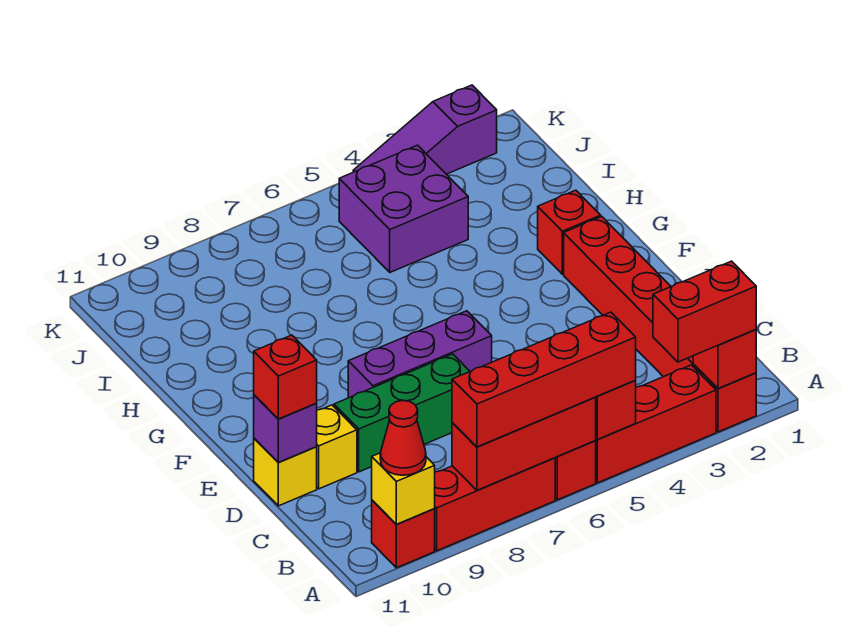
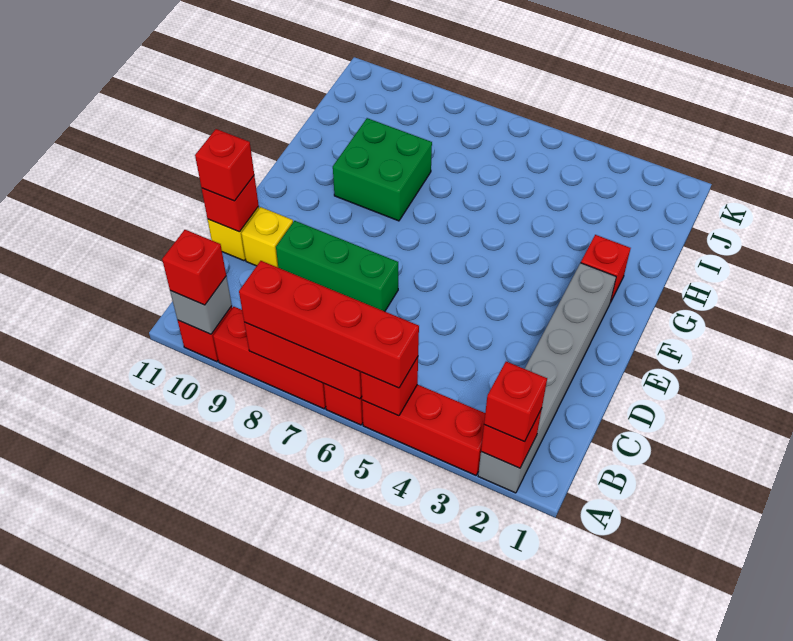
red brick A2:F2 level 1 -> grey brick A2:F2 level 1
red brick A2:A3 level 3 -> red brick A2 level 3
yellow brick A10 level 2 -> grey brick A10 level 2
red cone A10 level 3 -> red brick A10 level 3
purple brick D11 level 2 -> red brick D11 level 2
purple brick E6:E8 level 1 -> none
none -> green brick G8:H9 level 1
purple brick I4:J5 level 1 -> none
purple slope K2:K4 level 1 top 2 -> none

